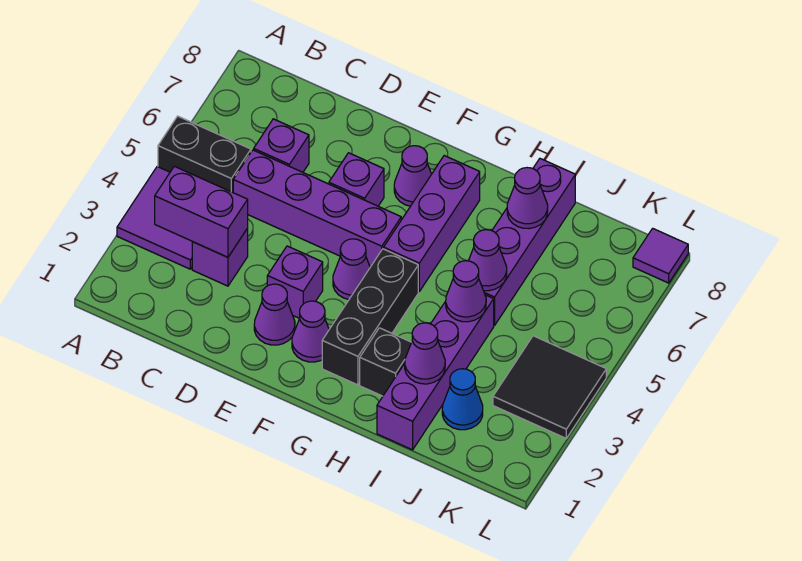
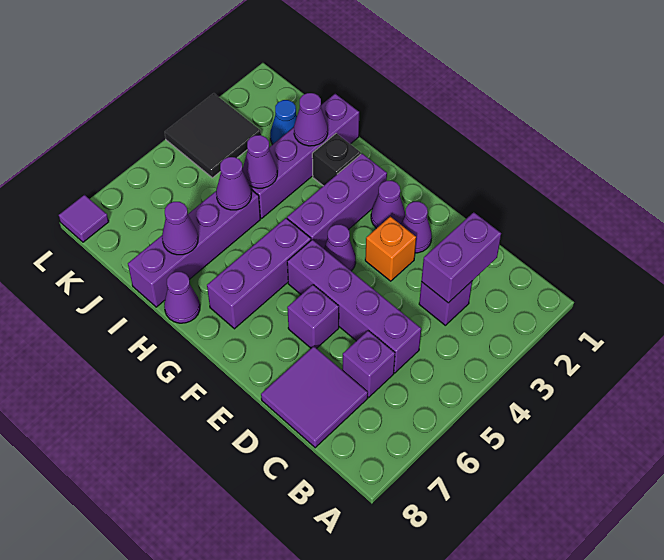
purple tile A3:B4 level 1 -> purple tile C7:D8 level 1
black brick A5:B5 level 1 -> none
purple brick B3:C3 level 2 -> purple brick C2:C3 level 2
purple brick E3 level 1 -> orange brick E3 level 1
purple cone F7 level 1 -> purple cone H8 level 1
black brick G2:G4 level 1 -> purple brick G2:G4 level 1

